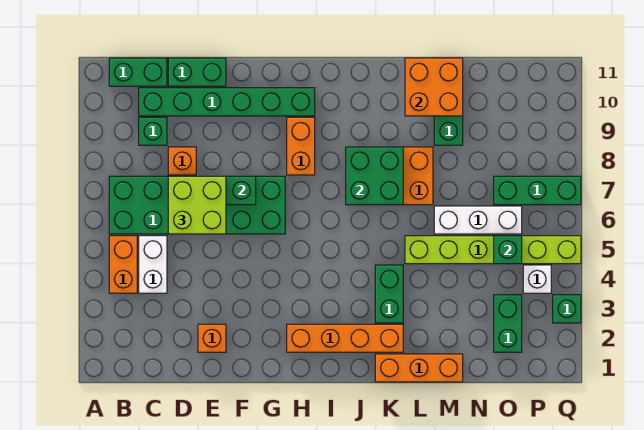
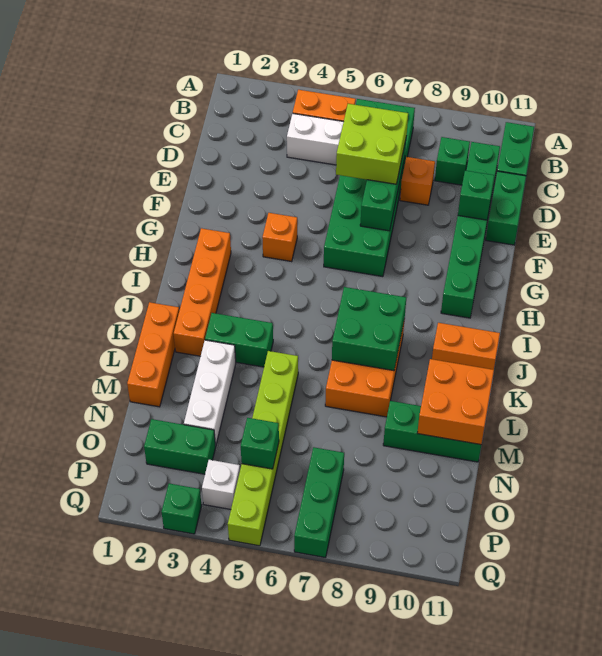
orange brick E2 level 1 -> orange brick G4 level 1
none -> green brick E10 level 2
orange brick H8:H9 level 1 -> orange brick J10:J11 level 1
white brick M6:O6 level 1 -> white brick L3:N3 level 1

